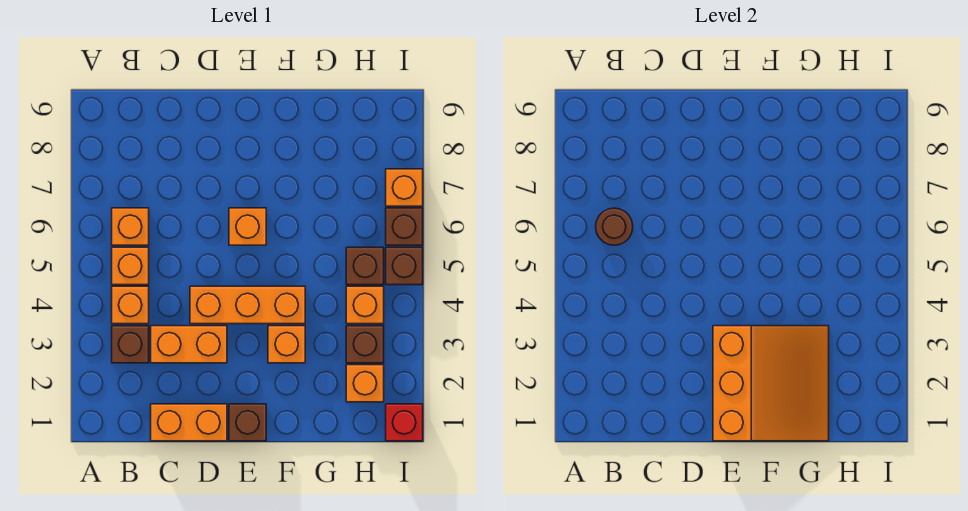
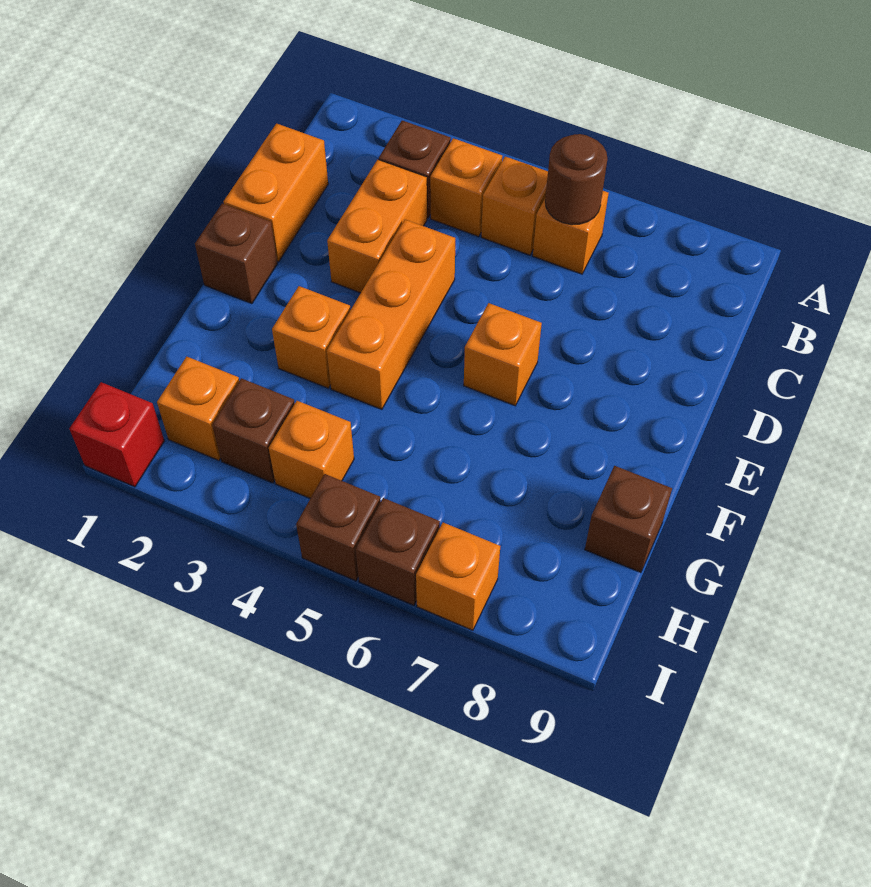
orange slope E1:G3 level 2 top E -> none
brown brick H5 level 1 -> brown brick G9 level 1

